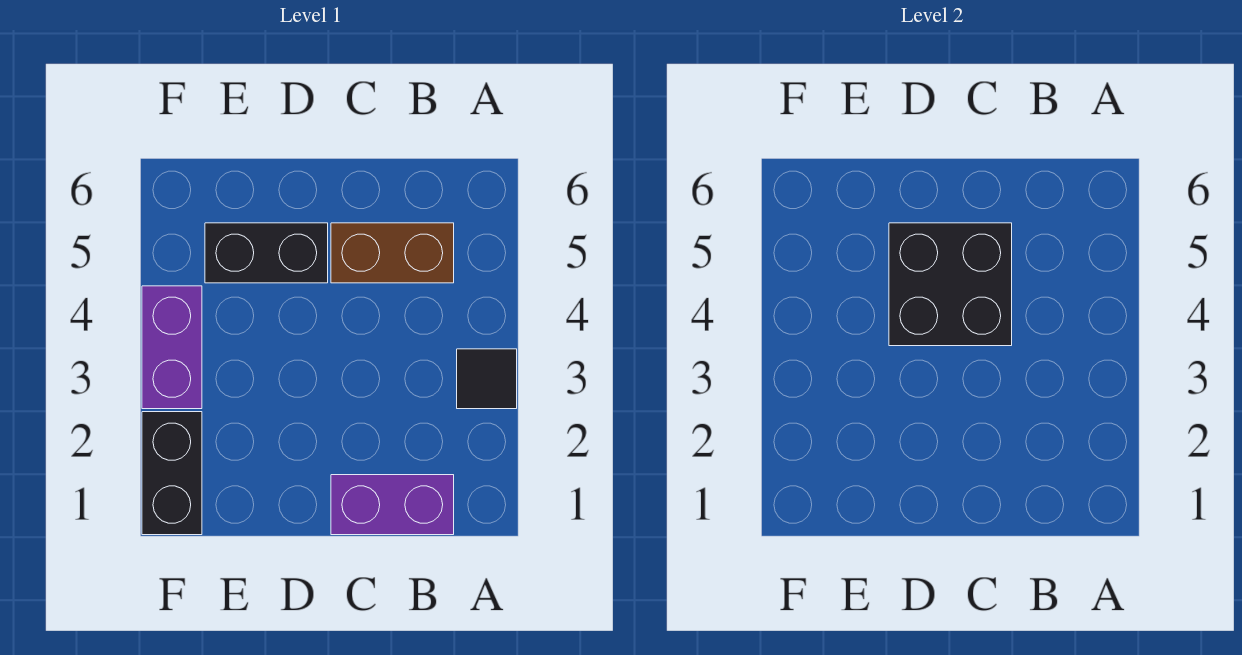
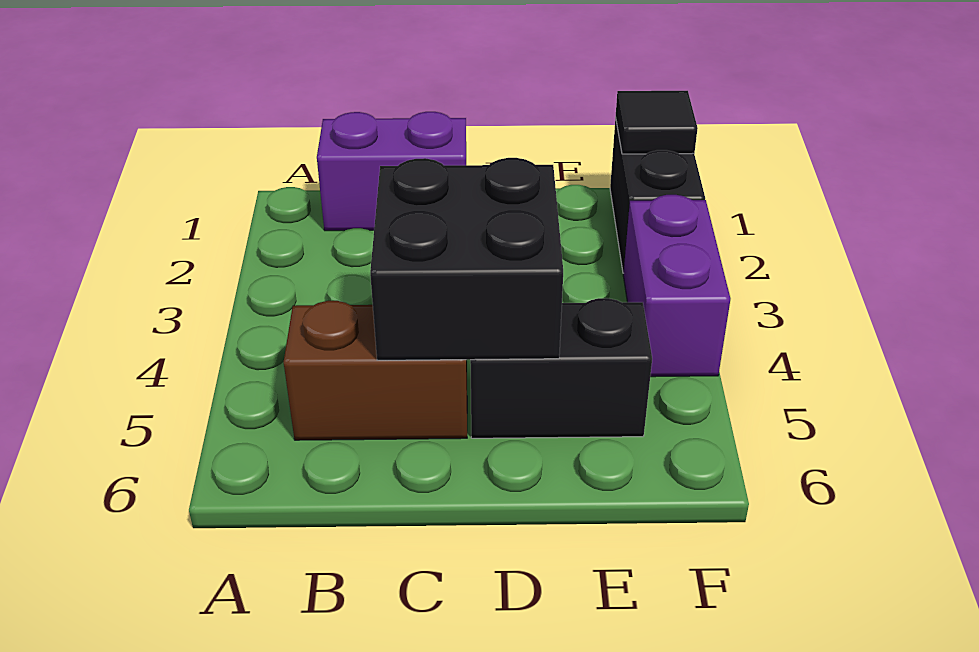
black tile A3 level 1 -> black tile F1 level 2

